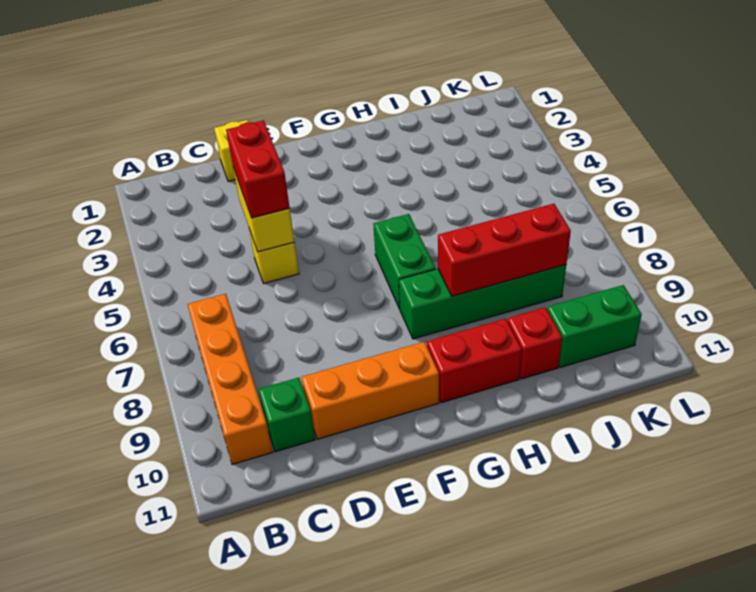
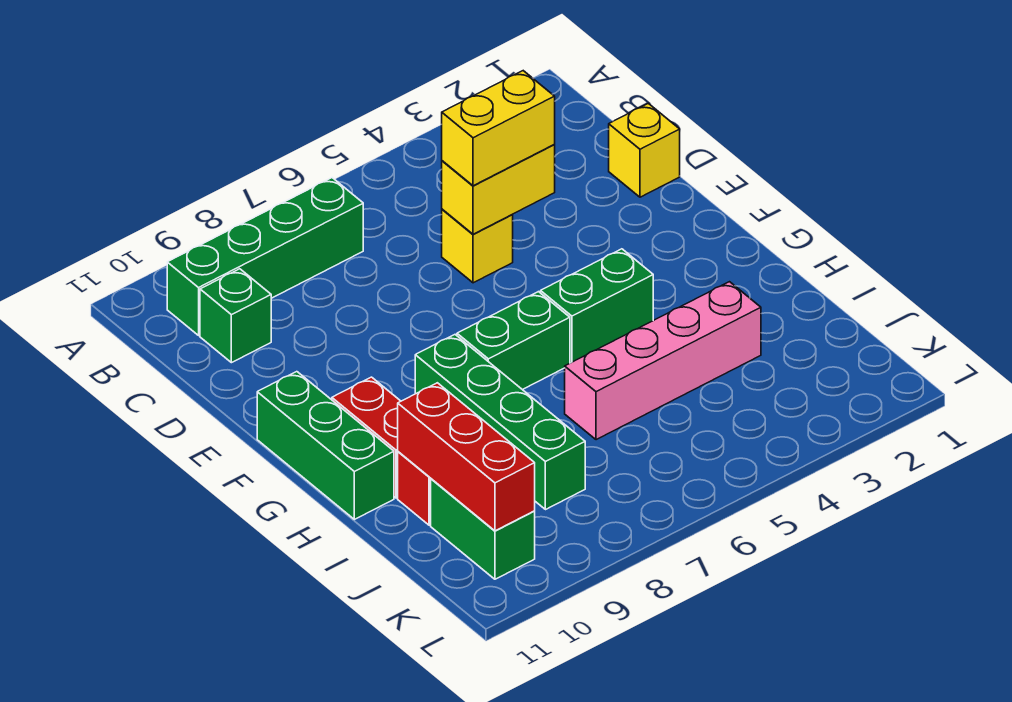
orange brick B7:B10 level 1 -> green brick B7:B10 level 1
red brick D4:D5 level 3 -> yellow brick D4:D5 level 3
orange brick D10:F10 level 1 -> none
none -> green brick F11:H11 level 1
none -> green brick G4:G5 level 1
red brick H8:J8 level 2 -> red brick I10:K10 level 2
none -> pink brick I3:I6 level 1

